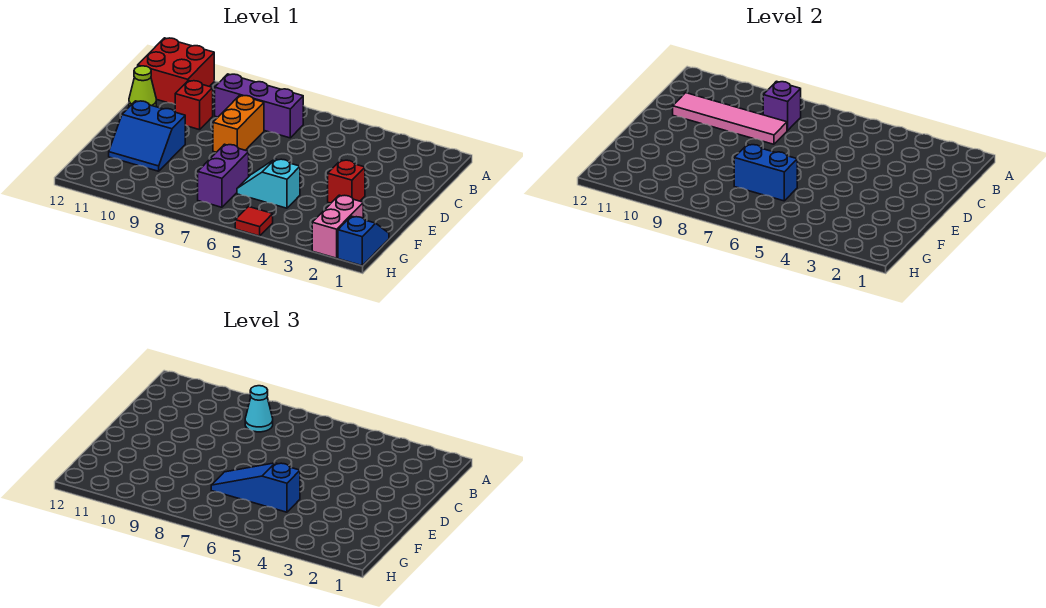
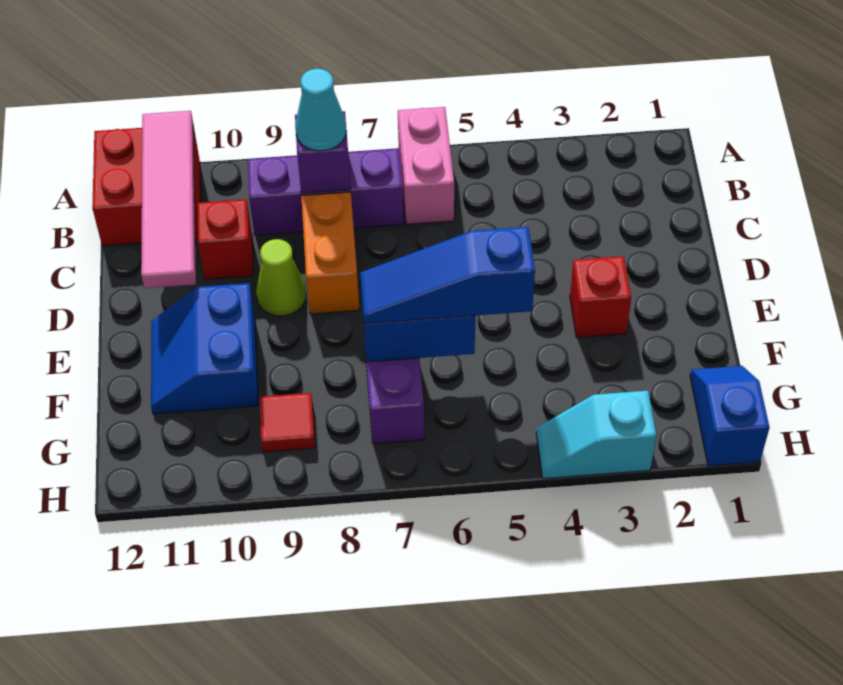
pink tile C8:C11 level 2 -> pink tile A11:D11 level 2
lime cone C12 level 1 -> lime cone D9 level 1
blue slope E10:F11 level 1 top E -> blue slope E10:F11 level 1 top 10
cyan slope F5:F6 level 1 top 5 -> cyan slope H3:H4 level 1 top 3
pink brick G2:H2 level 1 -> pink brick A6:B6 level 1
red tile H5 level 1 -> red tile G9 level 1

